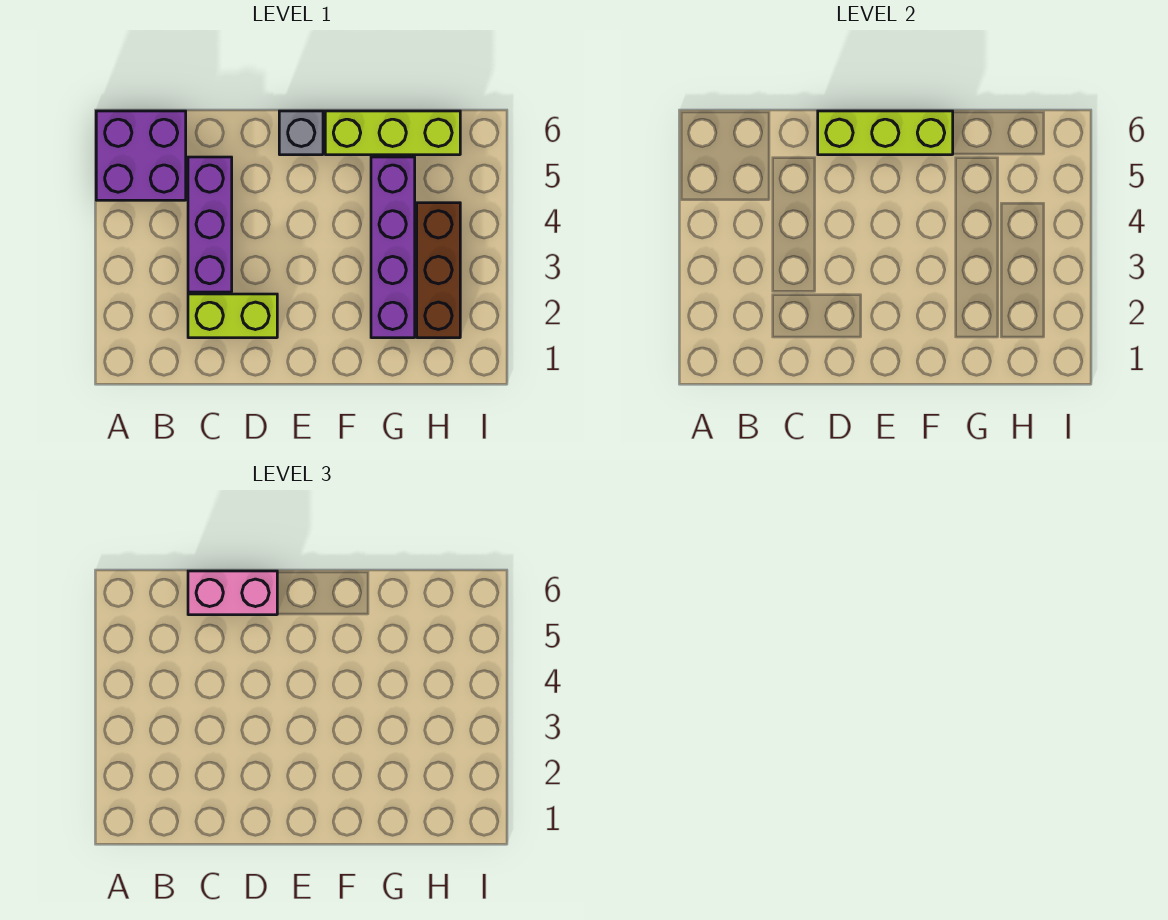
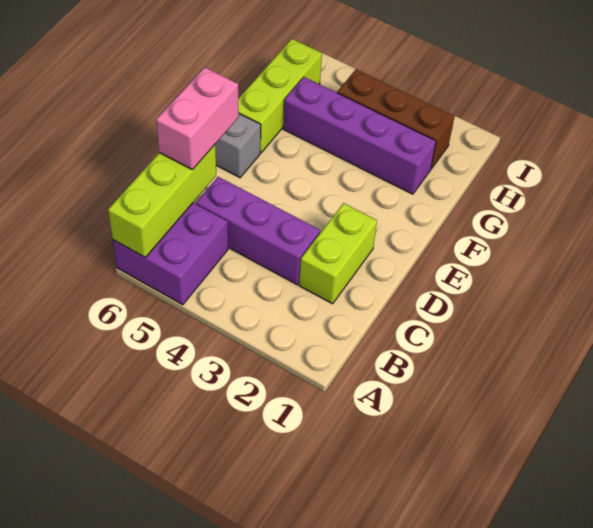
lime brick D6:F6 level 2 -> lime brick A6:C6 level 2

